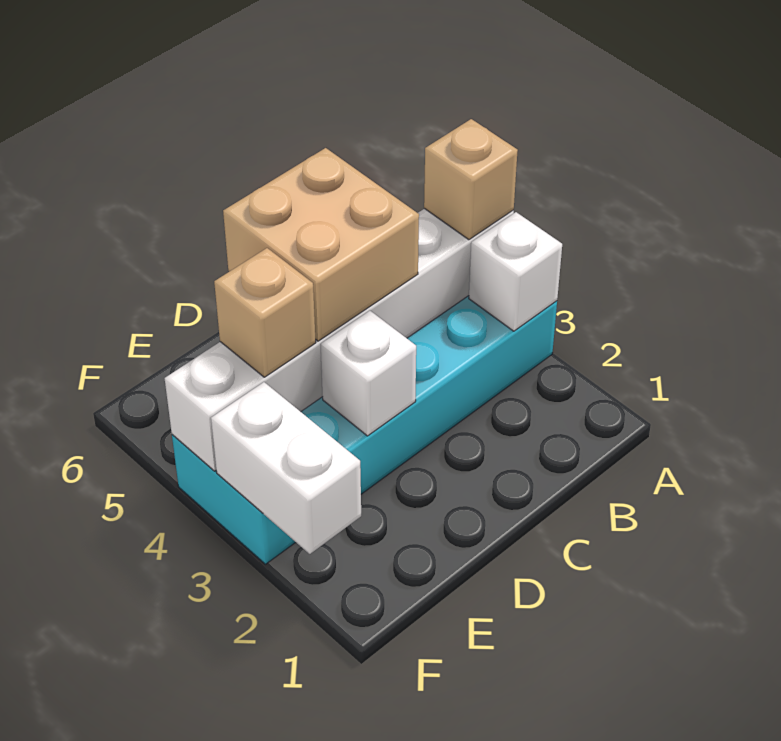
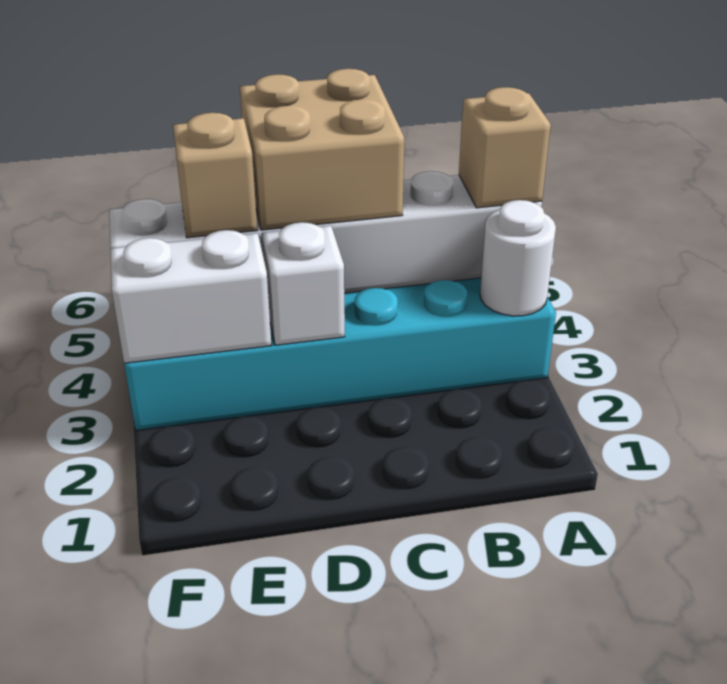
white brick A3 level 2 -> white round brick A3 level 2
white brick F2:F3 level 2 -> white brick E3:F3 level 2

